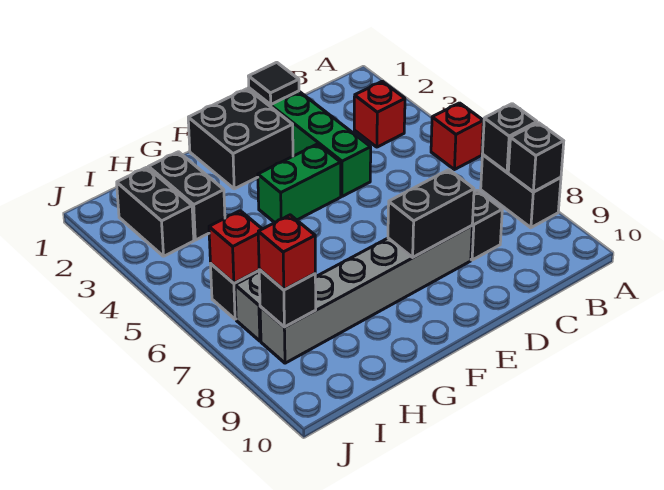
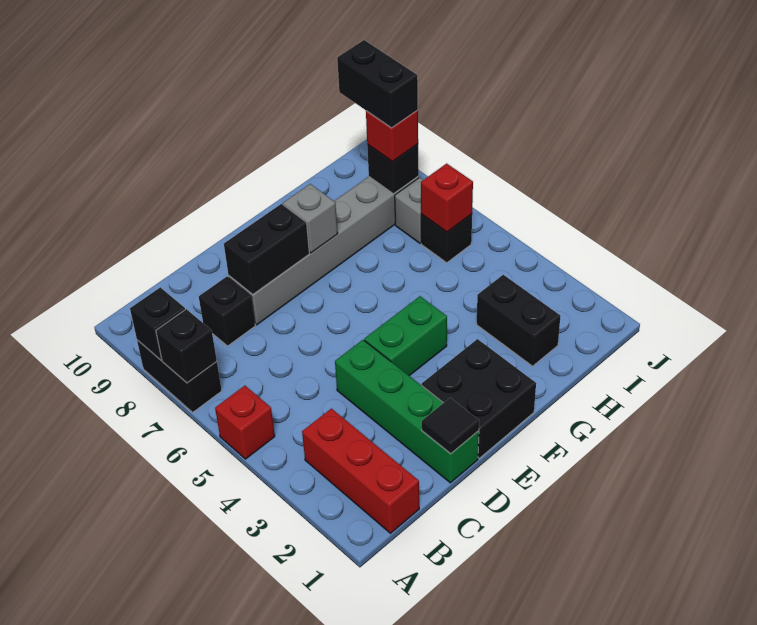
red brick B3 level 1 -> red brick B1:B3 level 1
none -> grey brick F8 level 2
black brick I2:I3 level 1 -> black brick I8:I9 level 4

